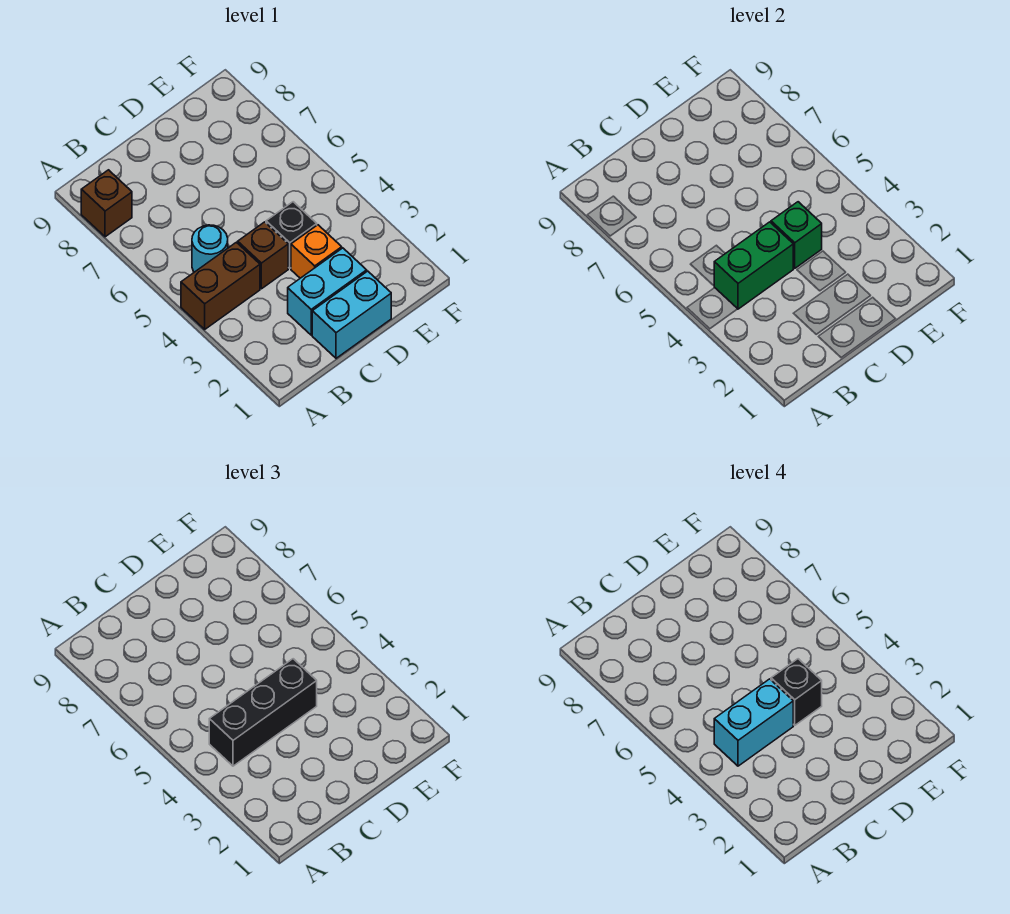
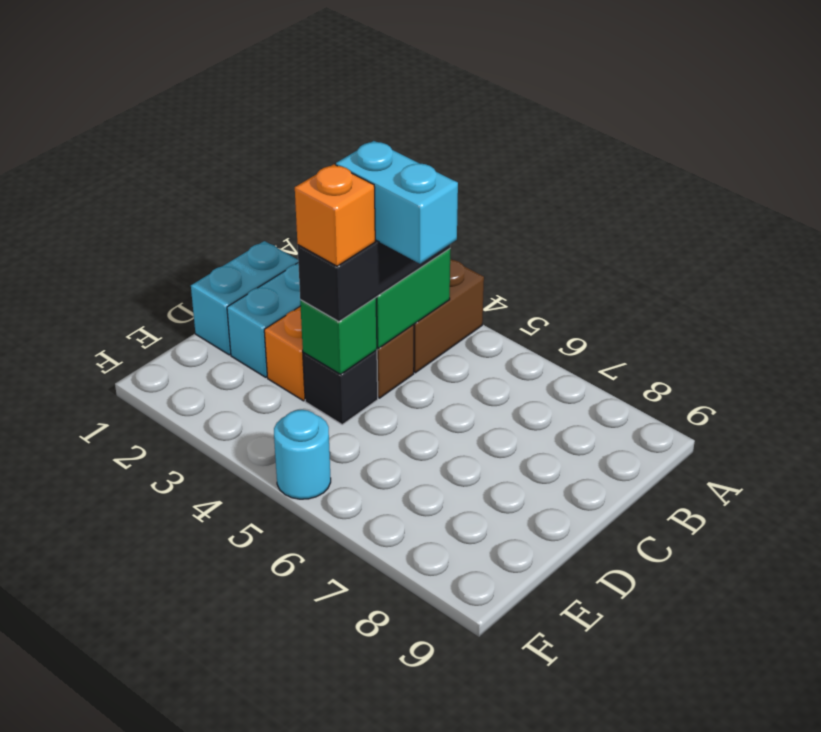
brown brick A8 level 1 -> none
cyan brick B4:C4 level 4 -> cyan brick C4:C5 level 4
cyan round brick B5 level 1 -> cyan round brick F5 level 1
black brick D4 level 4 -> orange brick D4 level 4

